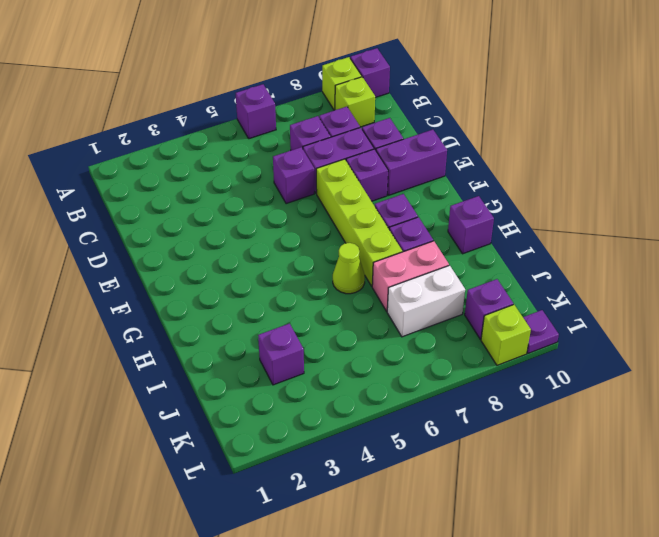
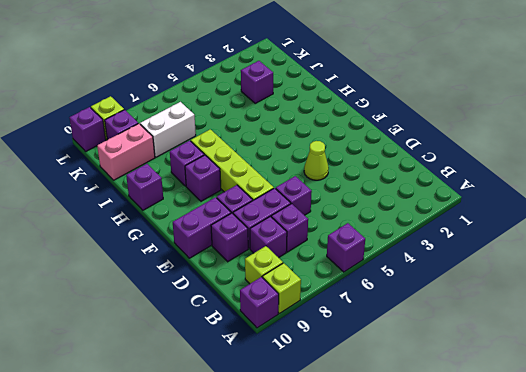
lime cone H6 level 1 -> lime cone E4 level 1
pink brick I7:I8 level 1 -> pink brick J9:J10 level 1
purple plate L10 level 1 -> purple brick L10 level 1

